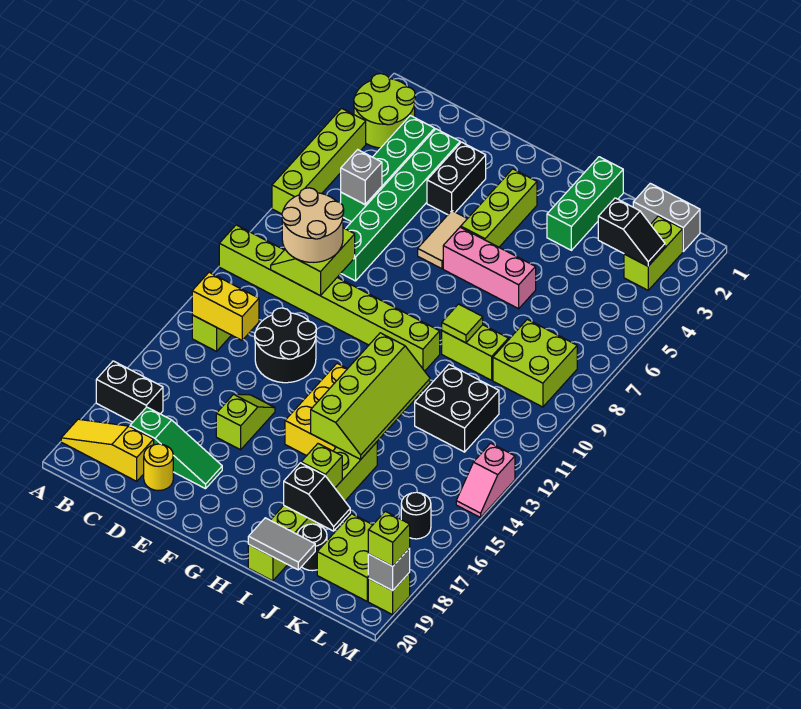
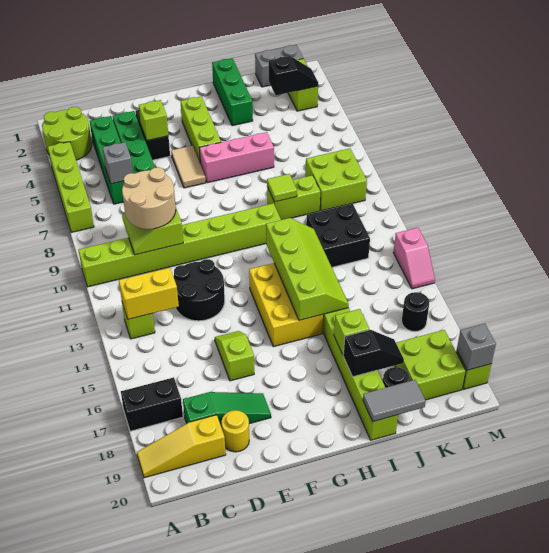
lime brick M19 level 3 -> lime brick E4 level 2

